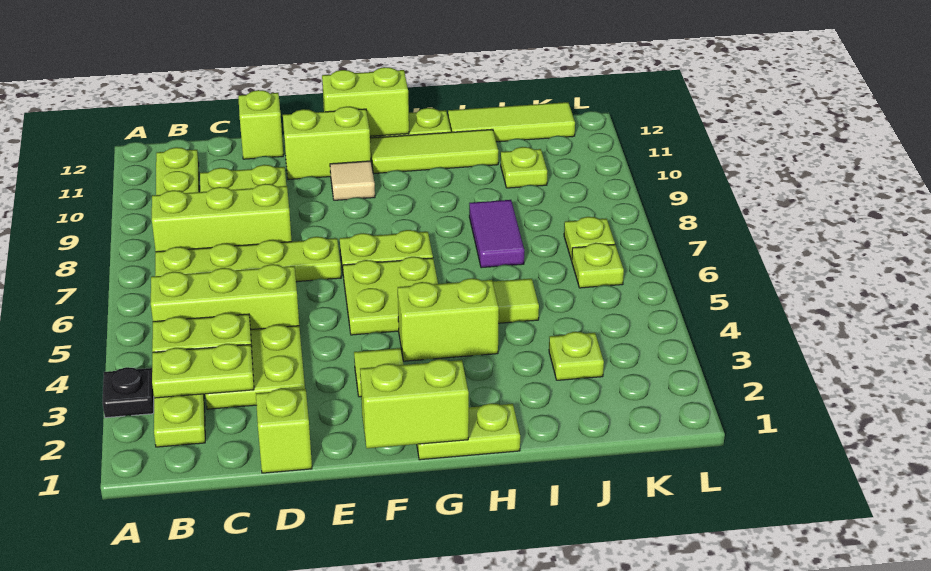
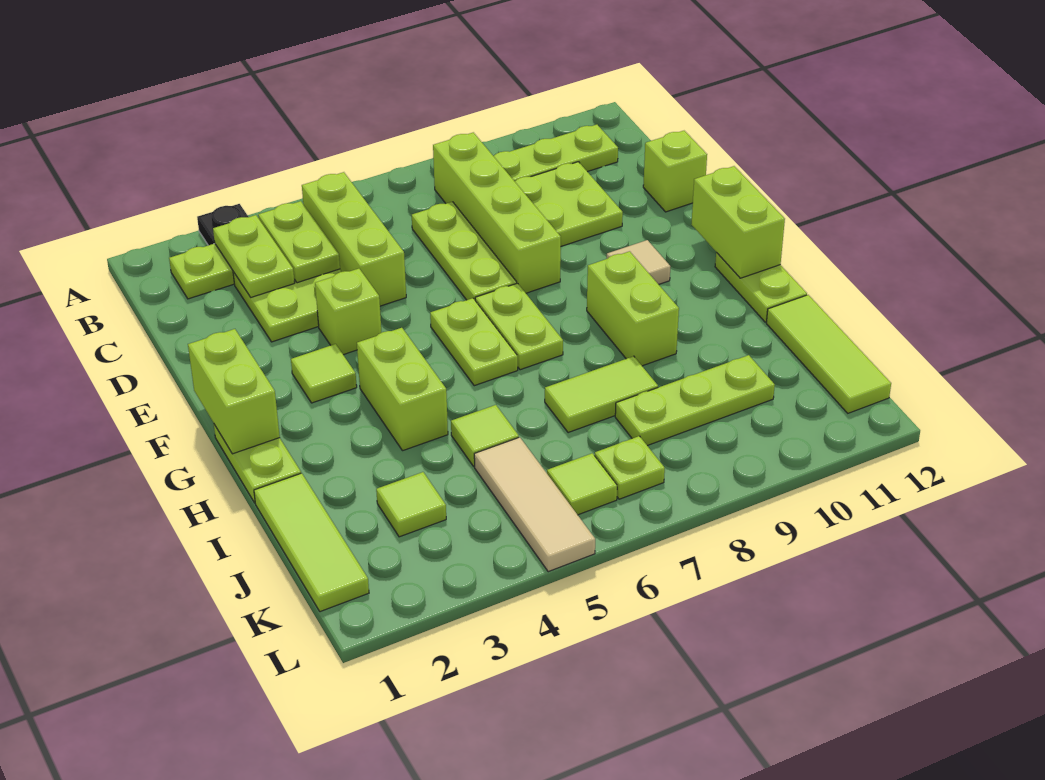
lime plate B7:E7 level 1 -> lime plate C7:E7 level 1
lime brick B8:D8 level 1 -> lime brick B8:E8 level 1
lime brick D1 level 1 -> lime brick E4 level 1
lime brick E11:F11 level 1 -> lime brick G9:H9 level 1
lime plate F5:G6 level 1 -> lime plate F6:G6 level 1
lime tile G11:I11 level 1 -> lime tile I1:K1 level 1
purple tile I7:I8 level 1 -> lime tile I7:I8 level 1
lime plate J3 level 1 -> lime tile J3 level 1
none -> tan tile J5:L5 level 1
lime plate J10 level 1 -> lime plate J8:J10 level 1
lime plate K6 level 1 -> lime tile K6 level 1

